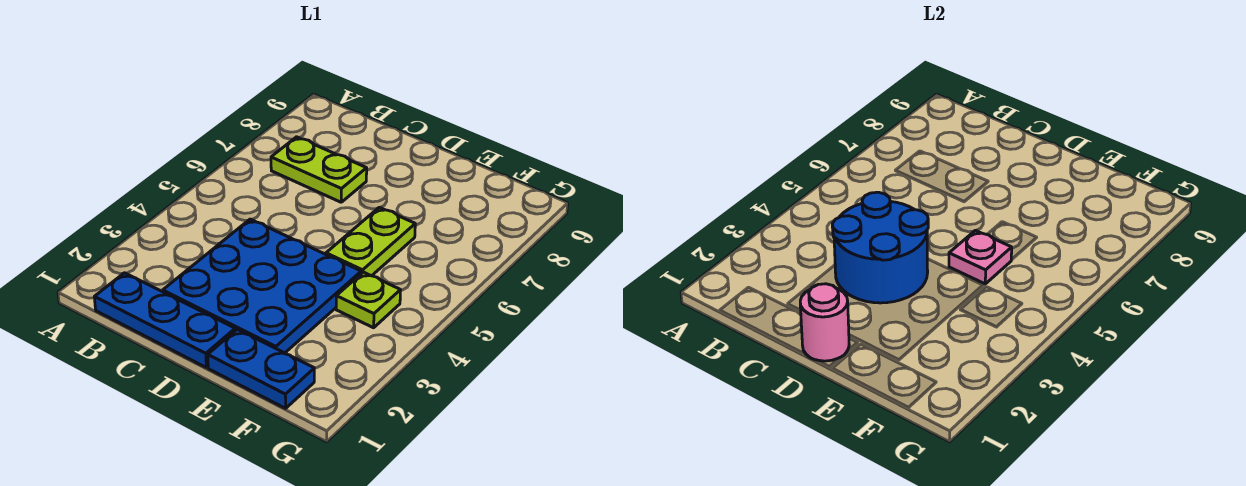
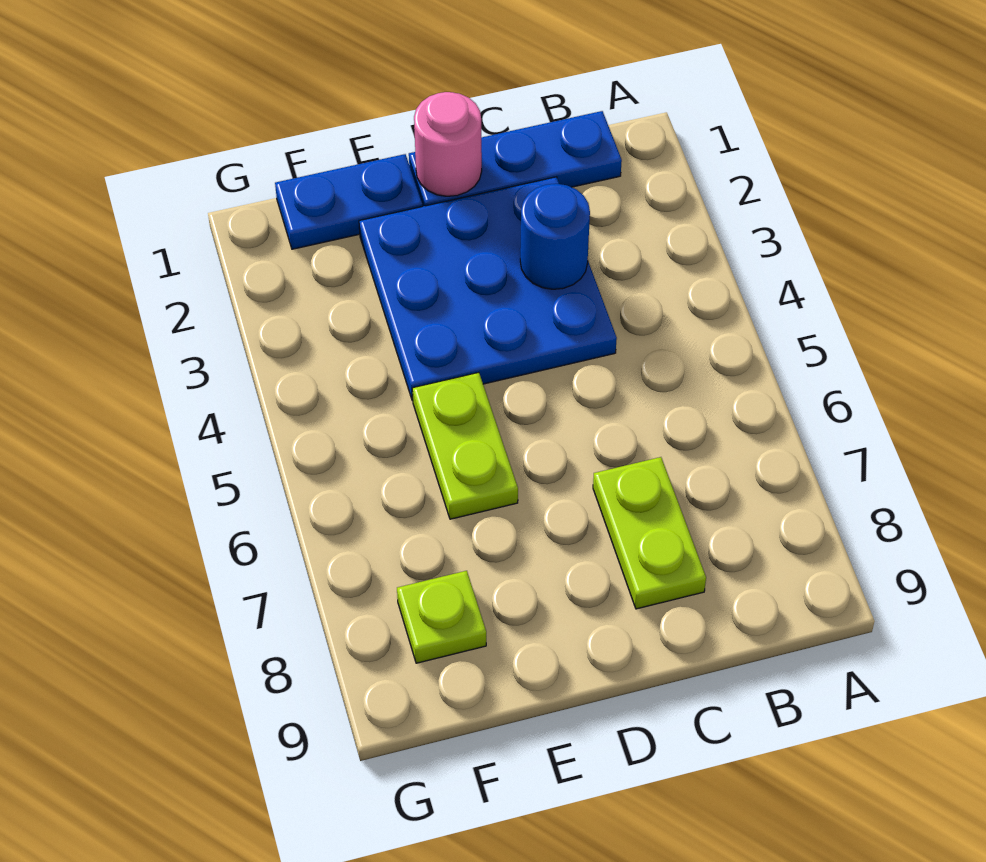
lime plate B7:C7 level 1 -> lime plate C7:C8 level 1
blue round brick C3:D4 level 2 -> blue round brick C3 level 2
pink plate E5 level 2 -> none
lime plate F4 level 1 -> lime plate F8 level 1

